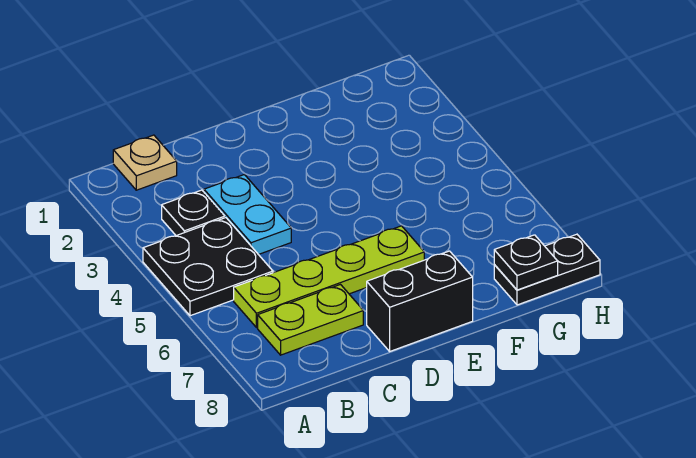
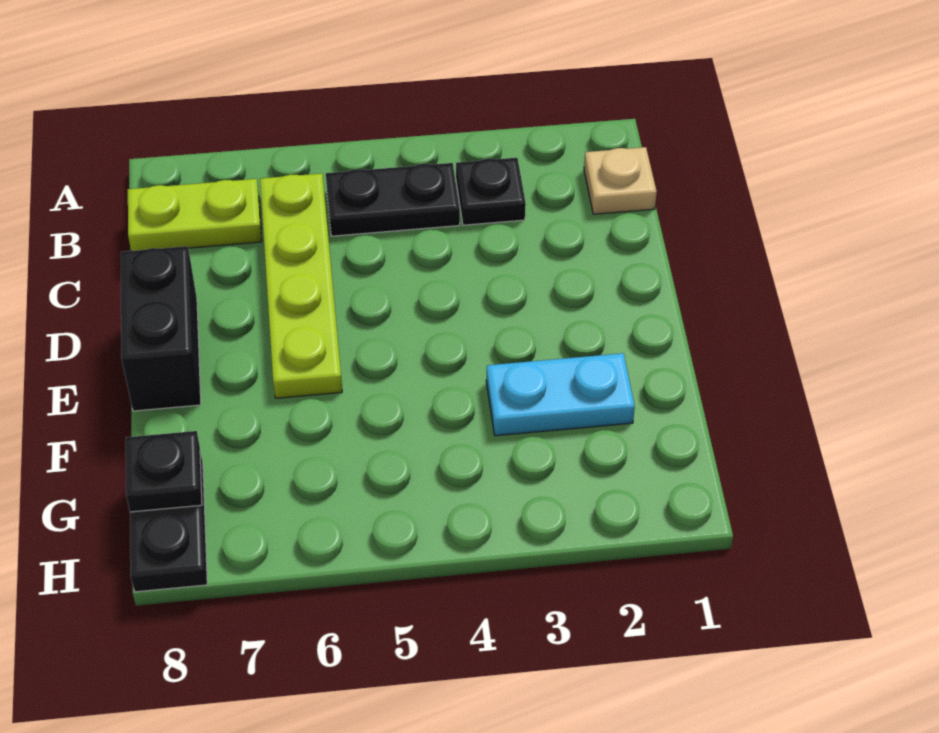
black plate A4:B5 level 1 -> black plate B4:B5 level 1
lime plate B7:C7 level 1 -> lime plate B7:B8 level 1
cyan plate C3:C4 level 1 -> cyan plate F2:F3 level 1

